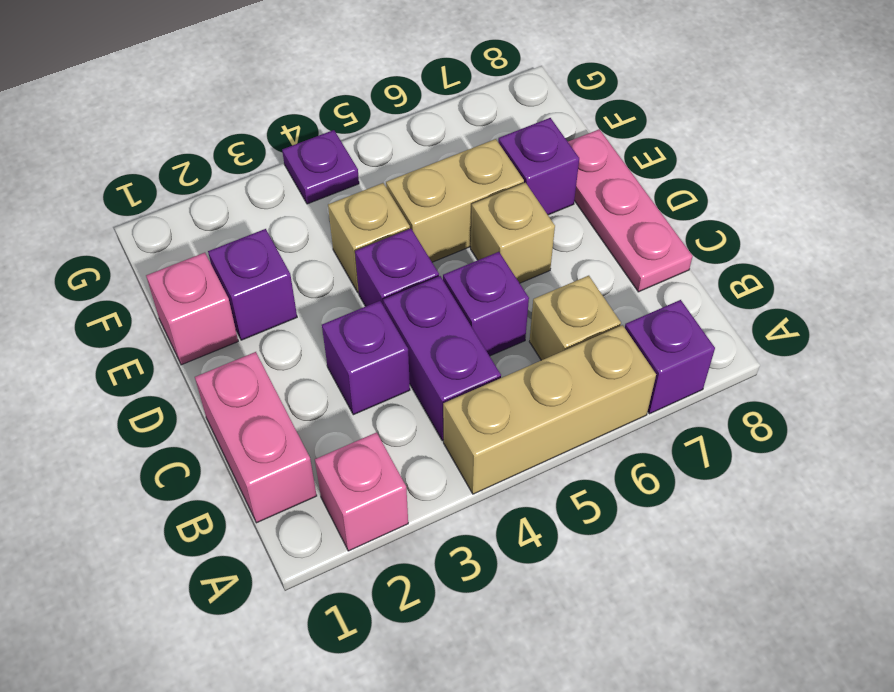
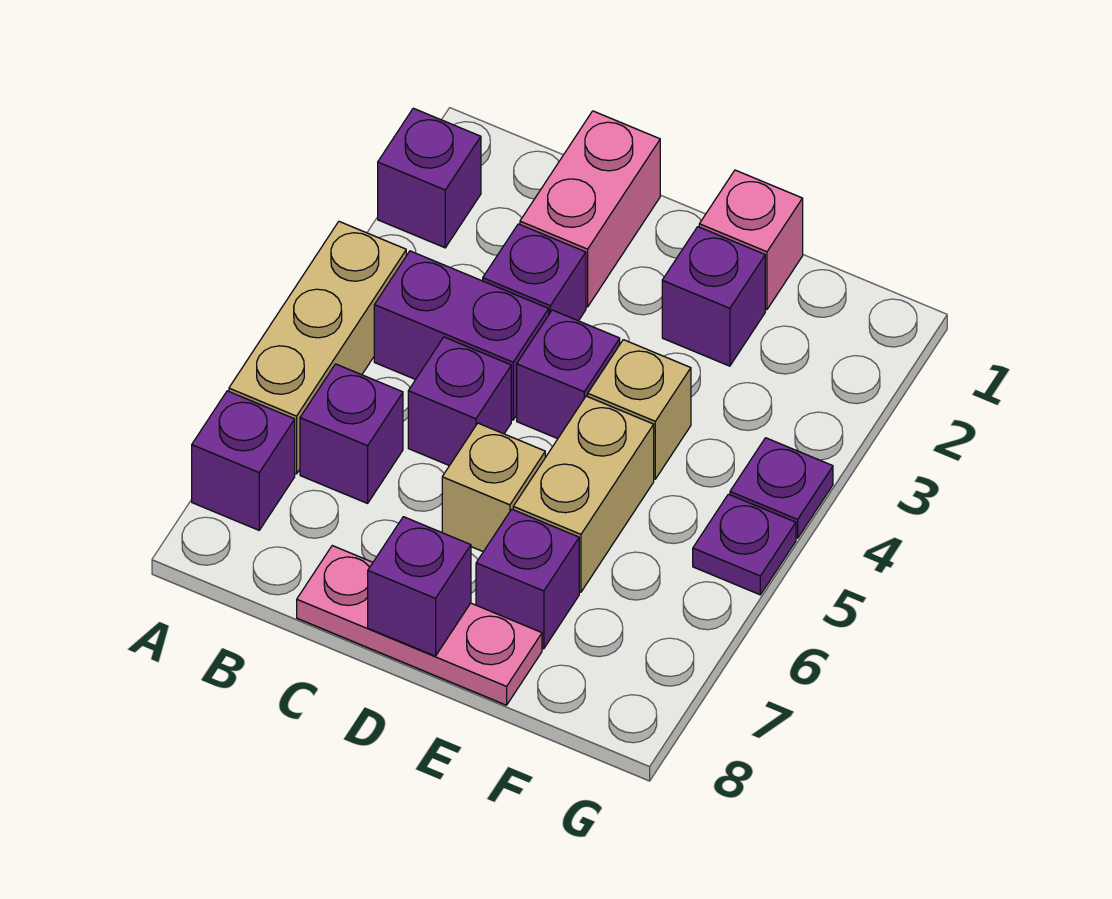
pink brick A2 level 1 -> purple brick A2 level 1
pink brick B1:C1 level 1 -> pink brick C1:C2 level 1
tan brick B6 level 1 -> purple brick B6 level 1
none -> purple brick D8 level 2
none -> purple plate G5 level 1

